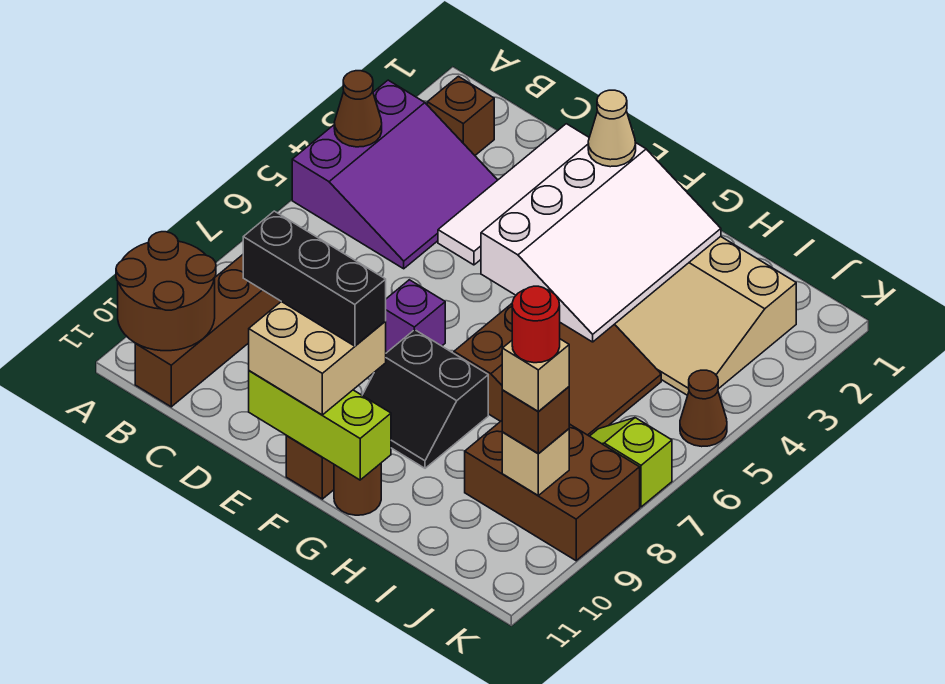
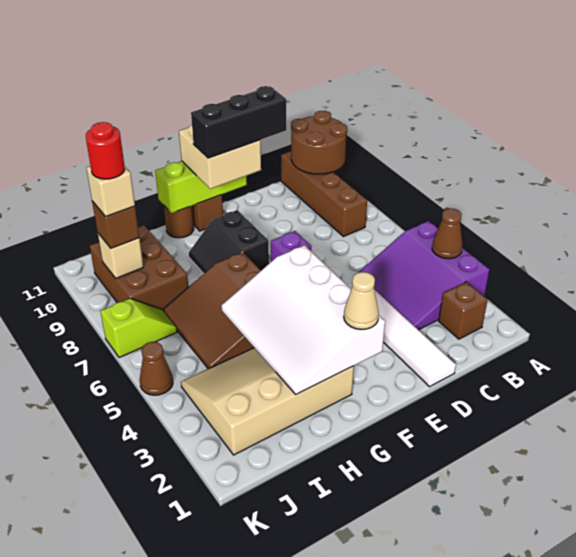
black slope F8:G9 level 1 top 8 -> black slope F8:G9 level 1 top F
brown brick I8:K9 level 1 -> brown brick I8:J10 level 1

